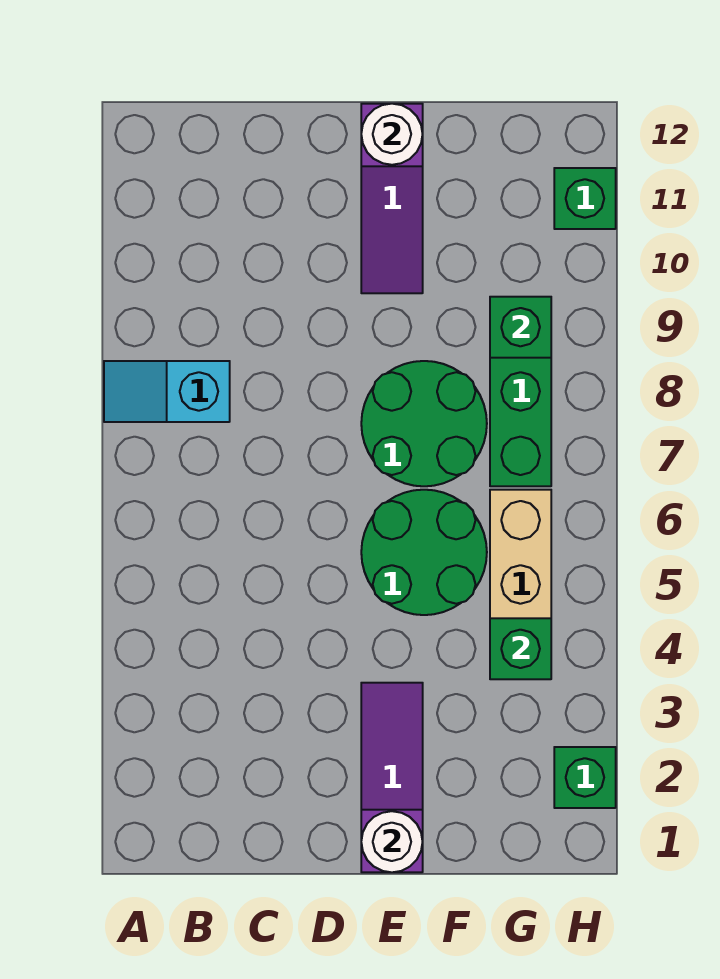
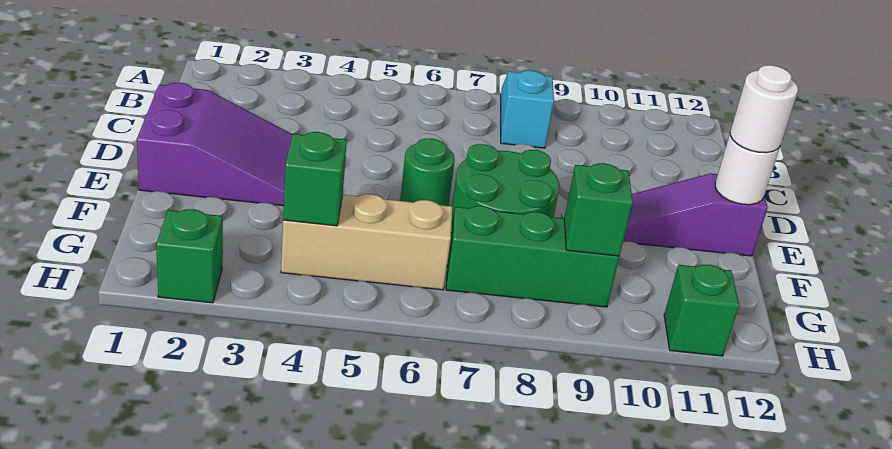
purple slope E1:E3 level 1 top 1 -> purple slope D1:E3 level 1 top 1
white round brick E1 level 2 -> white round brick E12 level 3
green round brick E5:F6 level 1 -> green round brick E6 level 1

